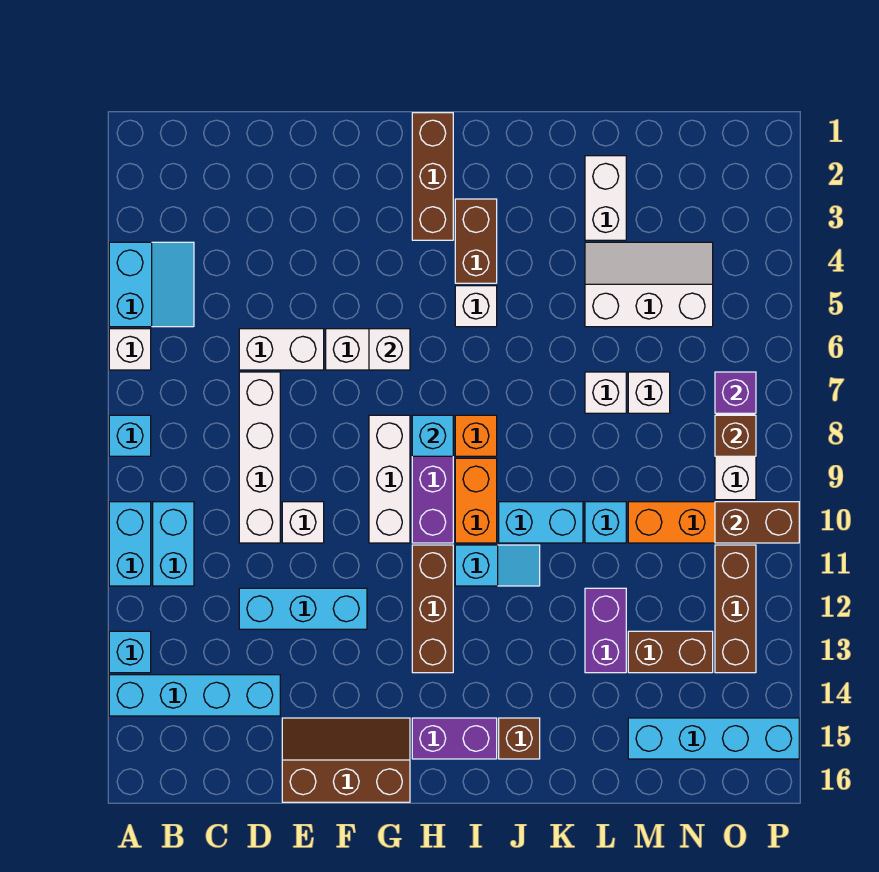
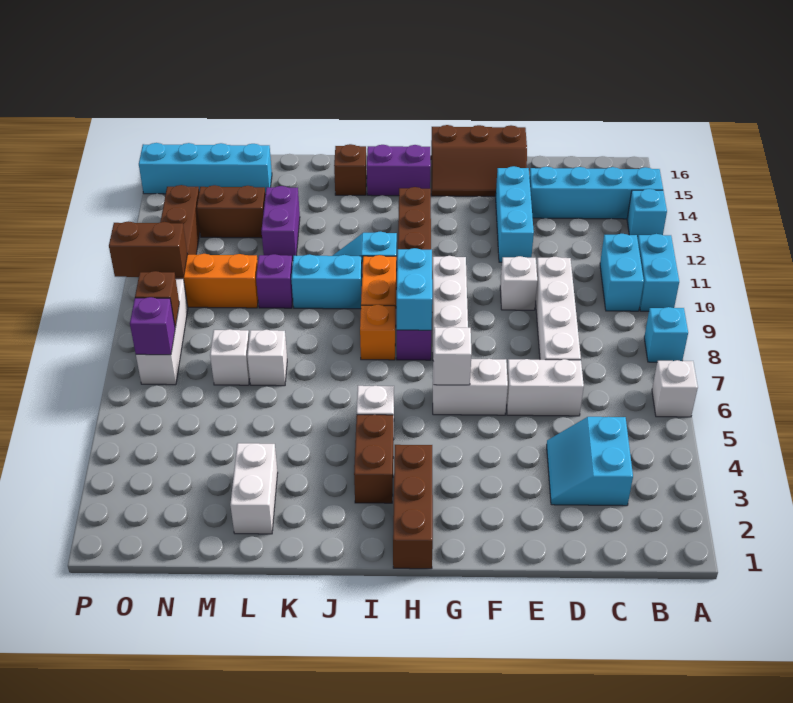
cyan slope A4:B5 level 1 top A -> cyan slope C3:D4 level 1 top C
cyan brick D12:F12 level 1 -> cyan brick E12:E14 level 1
cyan brick H8 level 2 -> cyan brick H8:H9 level 2
white slope L4:N5 level 1 top 5 -> none
cyan brick L10 level 1 -> purple brick L10 level 1

